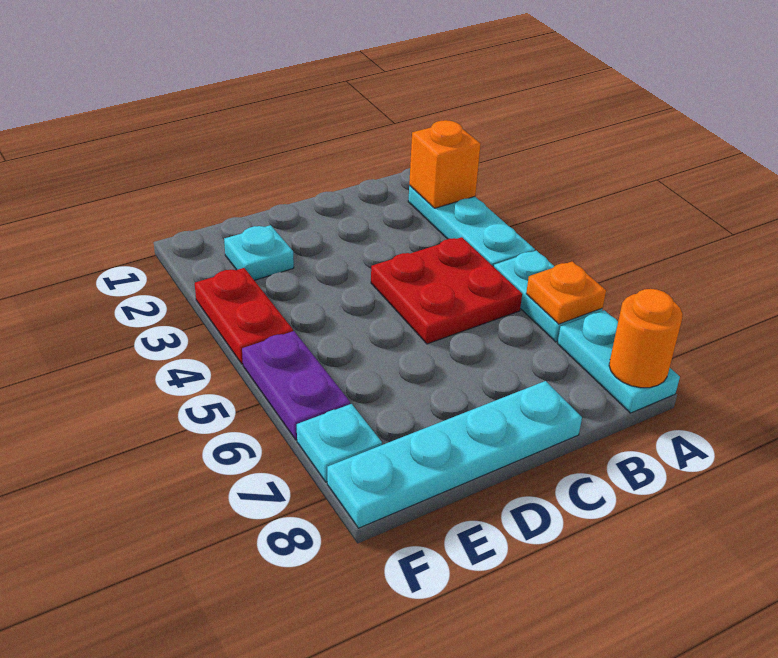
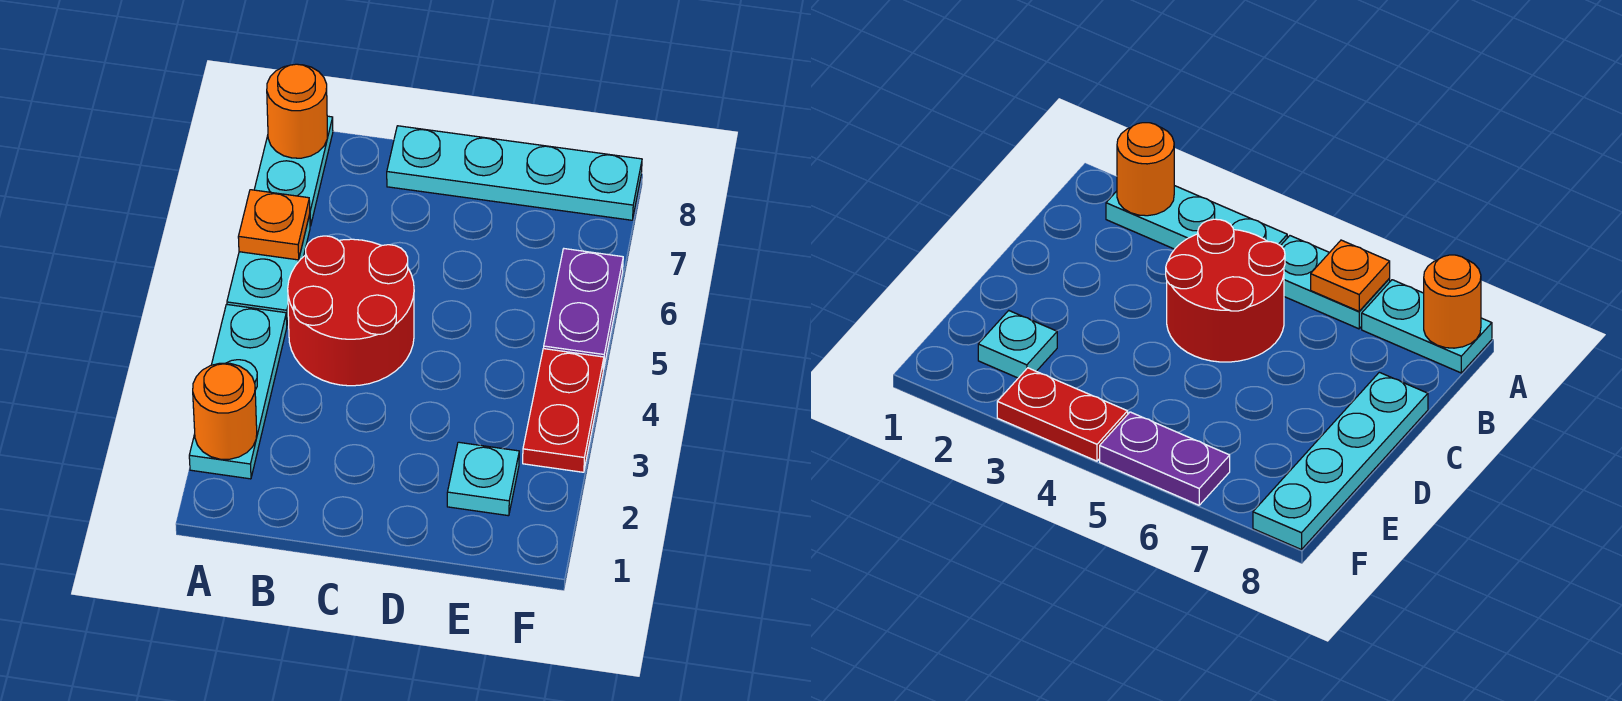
orange brick A2 level 2 -> orange round brick A2 level 2
red plate B4:C5 level 1 -> red round brick B4:C5 level 1
cyan plate F7 level 1 -> none

